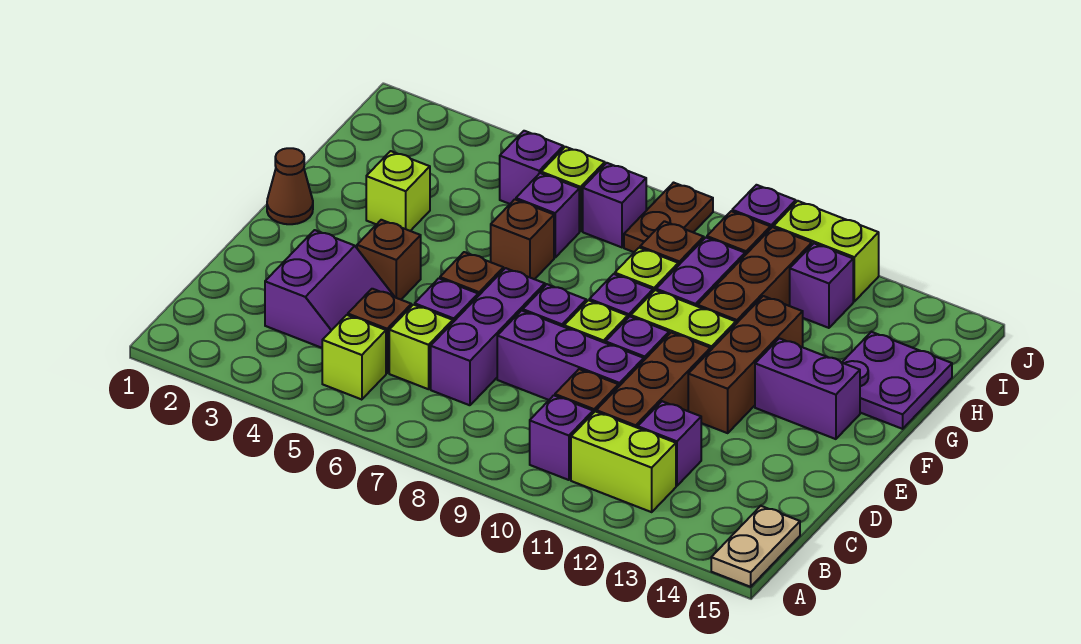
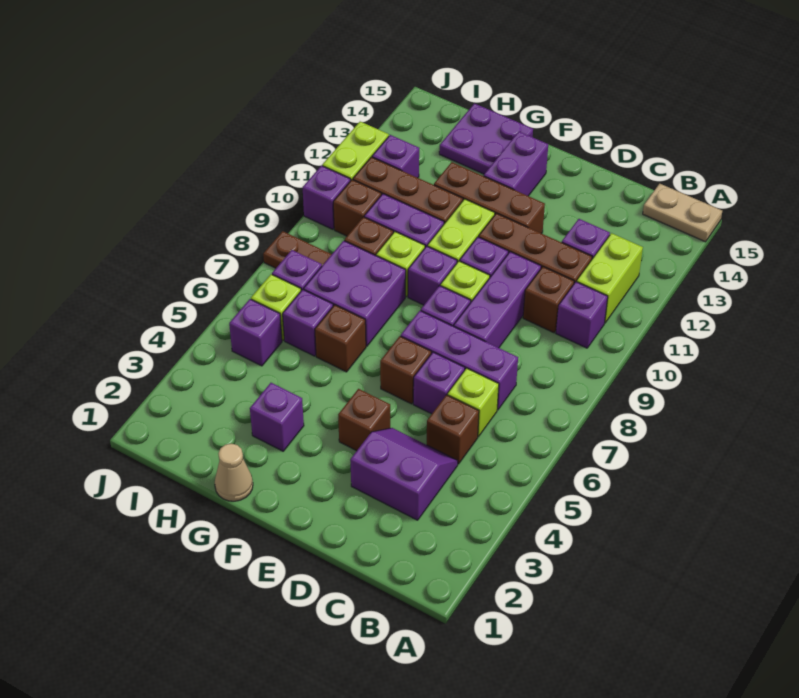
lime brick B5 level 1 -> none
brown cone F1 level 1 -> none
none -> tan cone G1 level 1
lime brick G3 level 1 -> purple brick G3 level 1
none -> purple brick G7:H8 level 1

